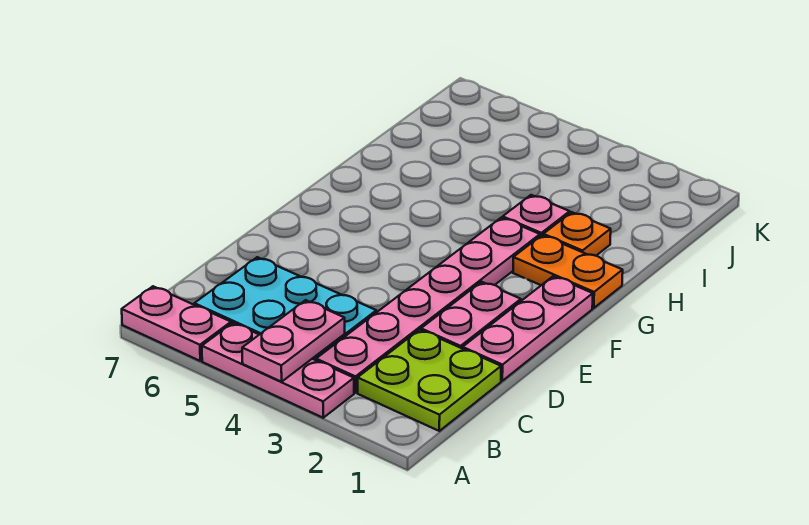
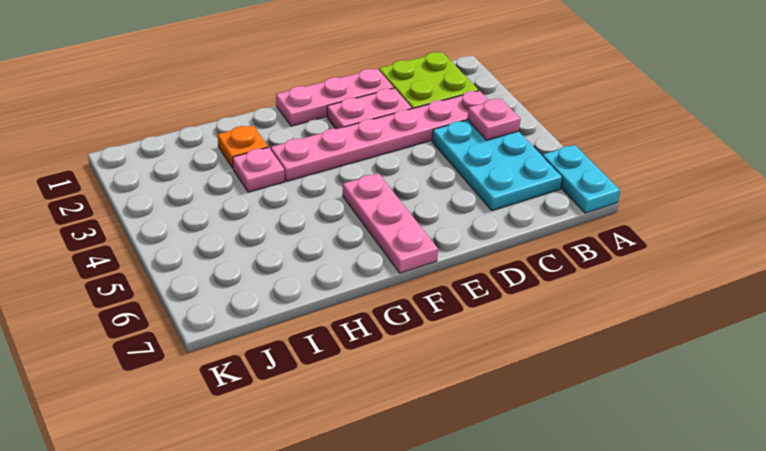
pink plate A3:A5 level 1 -> pink plate F5:F7 level 1
pink plate A4:B4 level 2 -> pink plate B4 level 2
pink plate A6:A7 level 1 -> cyan plate A6:A7 level 1
orange plate G1:G2 level 1 -> none

